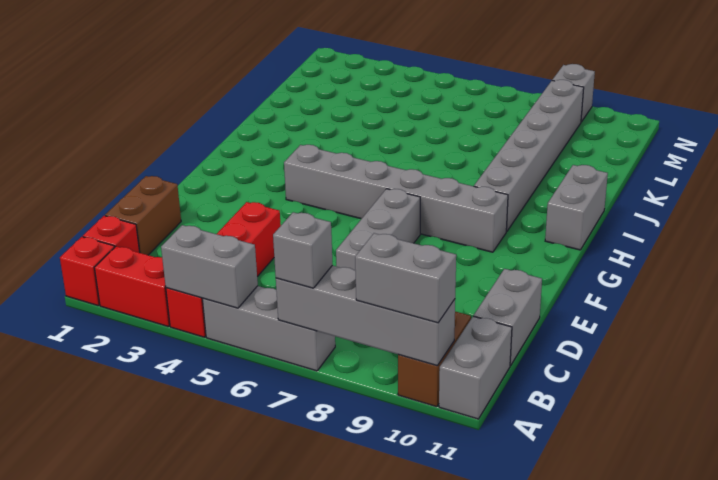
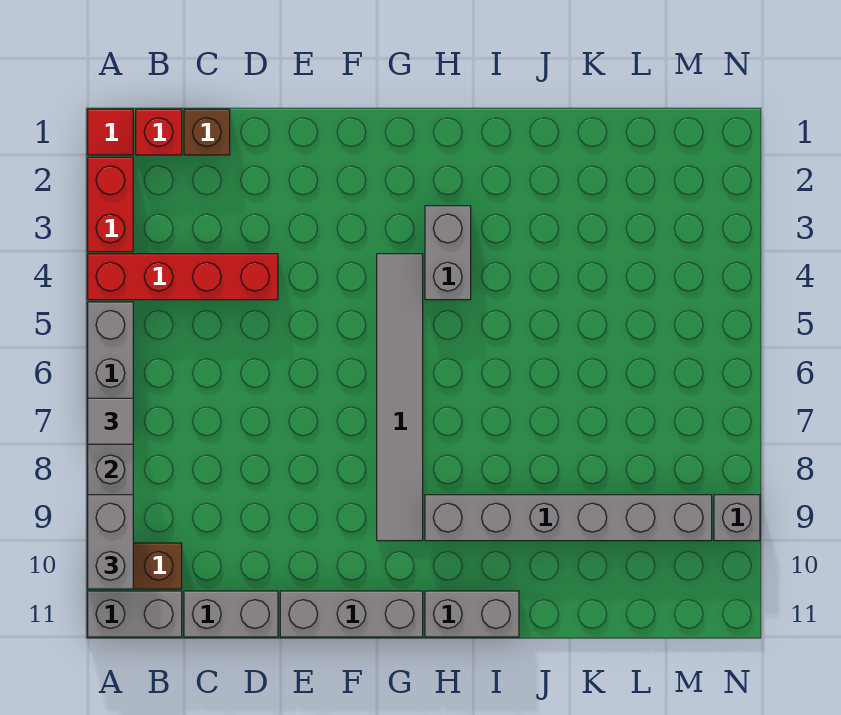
red brick A1 level 1 -> red tile A1 level 1
grey brick A4:A5 level 2 -> grey brick H3:H4 level 1
grey brick A7 level 3 -> grey tile A7 level 3
brown brick C1:D1 level 1 -> brown brick C1 level 1
grey brick D7:F7 level 1 -> grey brick E11:G11 level 1
grey brick G4:G9 level 1 -> grey tile G4:G9 level 1

